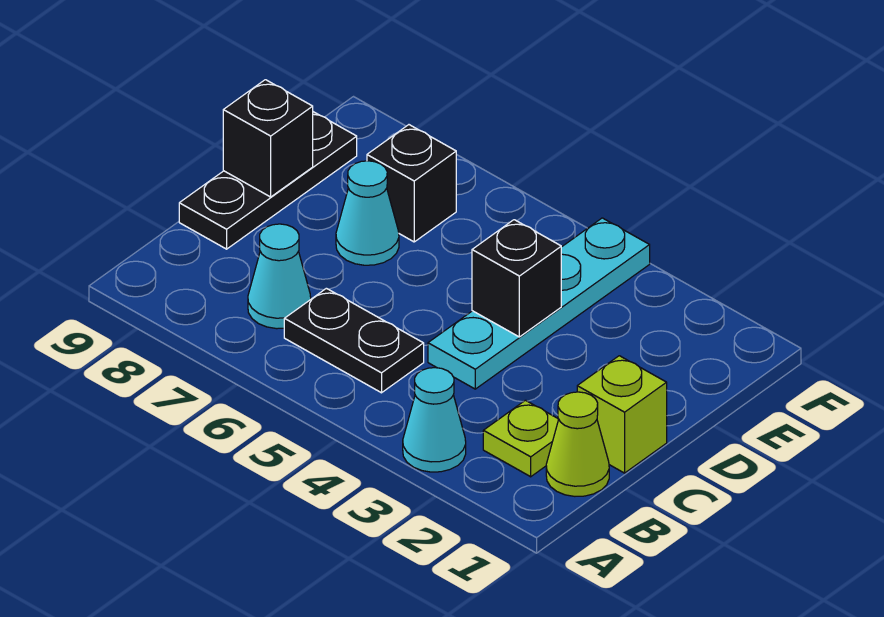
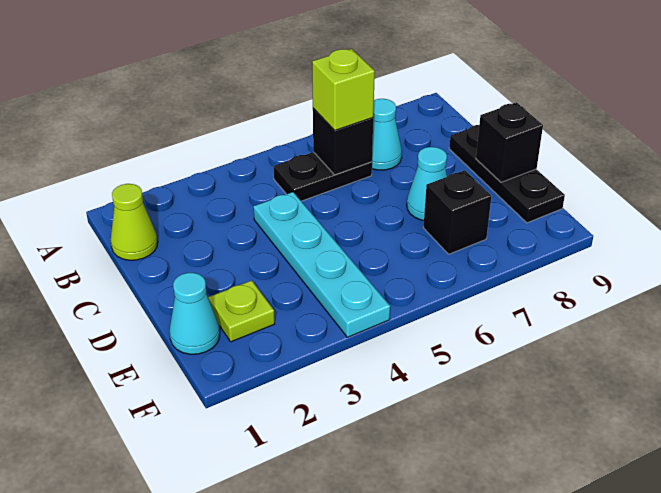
cyan cone A3 level 1 -> cyan cone E1 level 1
lime plate B2 level 1 -> lime plate E2 level 1
lime brick C1 level 1 -> lime brick B6 level 3
black brick D4 level 2 -> black brick B6 level 2

